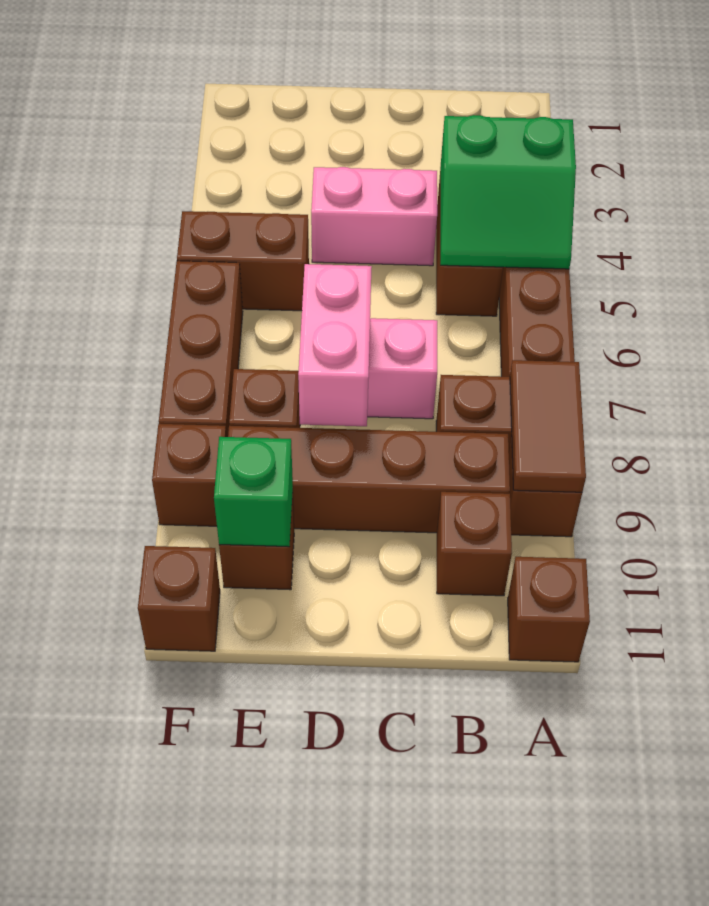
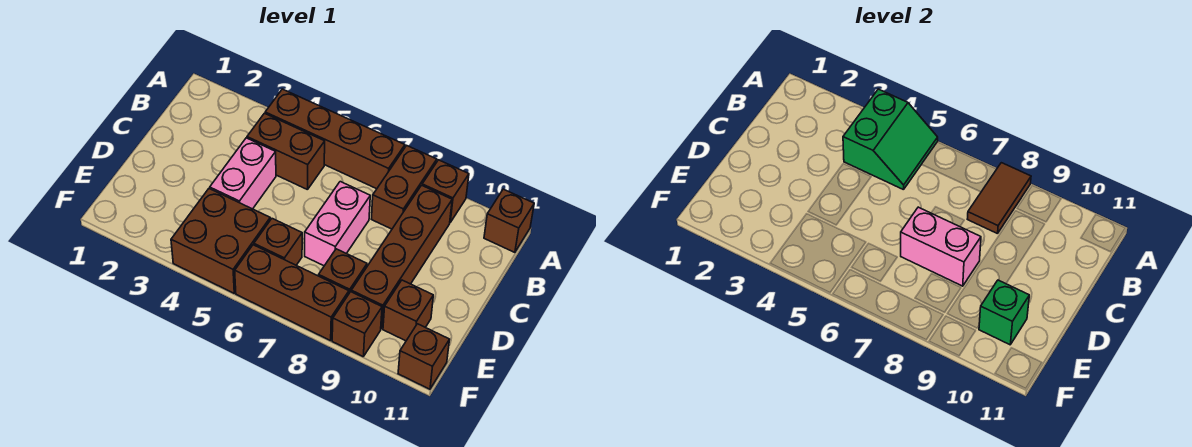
brown tile A8:A9 level 2 -> brown tile A8:B8 level 2
brown brick B10 level 1 -> brown brick E6 level 1
brown brick E5:F5 level 1 -> brown brick E4:F5 level 1

